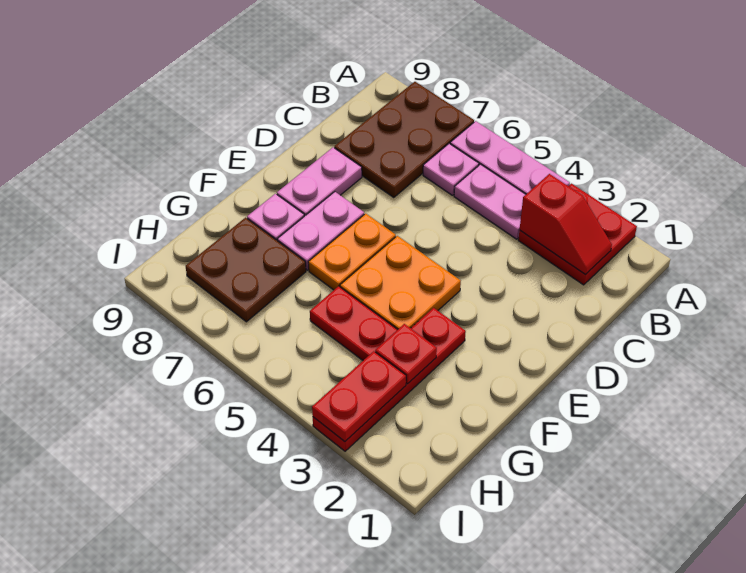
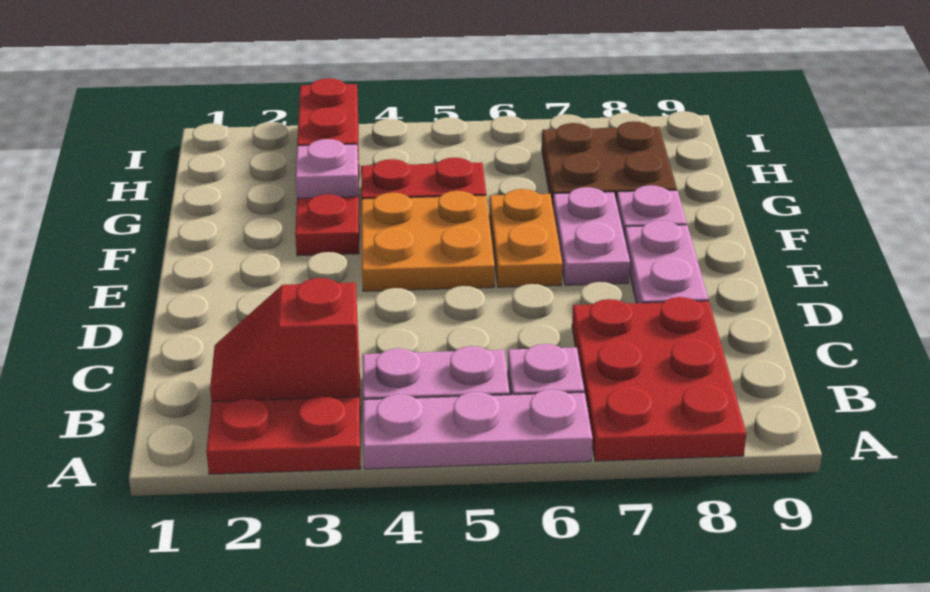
brown plate A7:C8 level 1 -> red plate A7:C8 level 1
red plate G3 level 2 -> pink plate G3 level 2

